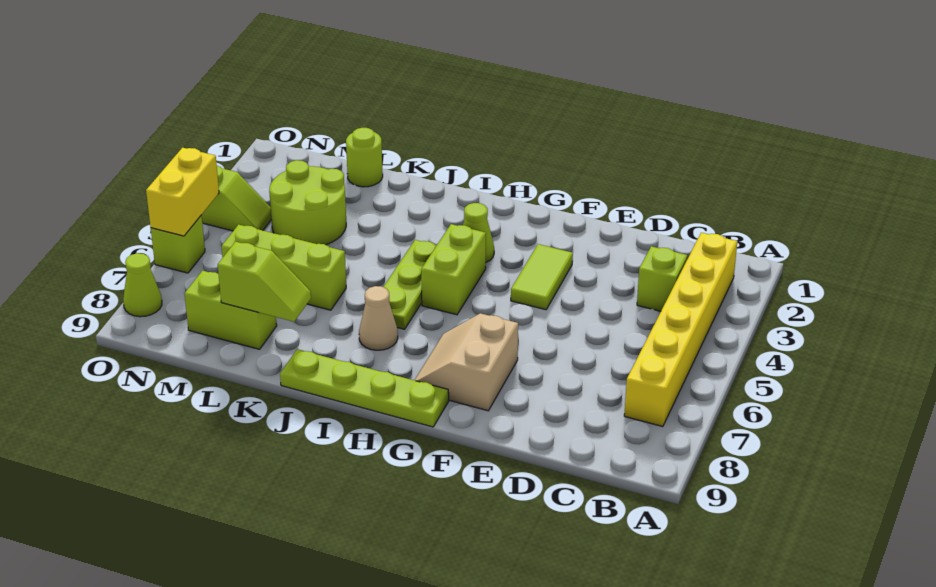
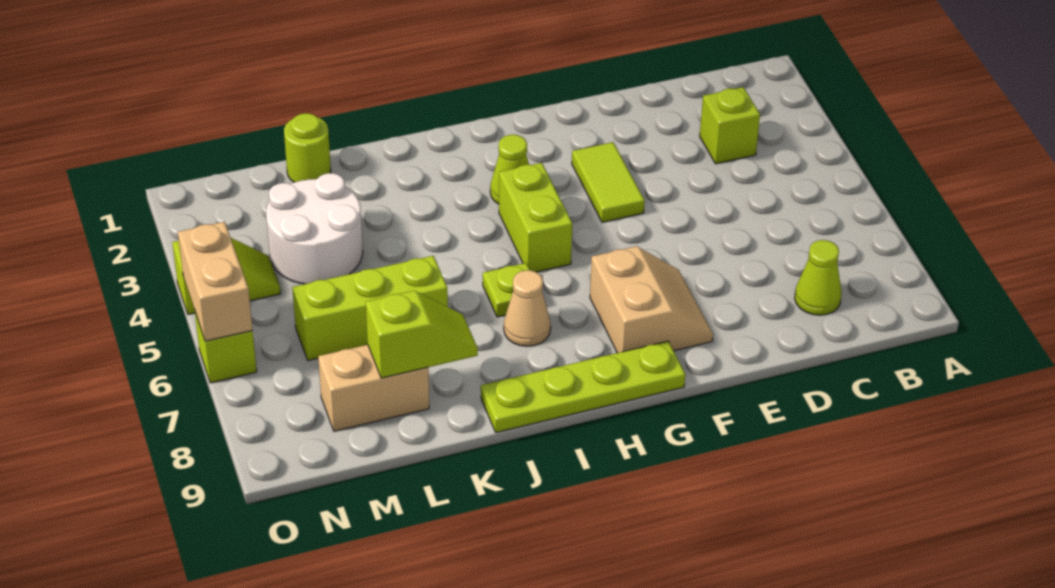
yellow brick B2:B7 level 1 -> none
tan slope F7:G8 level 1 top F -> tan slope F7:G8 level 1 top G
lime plate I4:I6 level 1 -> lime plate I6 level 1
lime round brick L3:M4 level 1 -> white round brick L3:M4 level 1
lime brick L8:M8 level 1 -> tan brick L8:M8 level 1
yellow brick O5:O6 level 2 -> tan brick O5:O6 level 2
lime cone O8 level 1 -> lime cone C8 level 1

